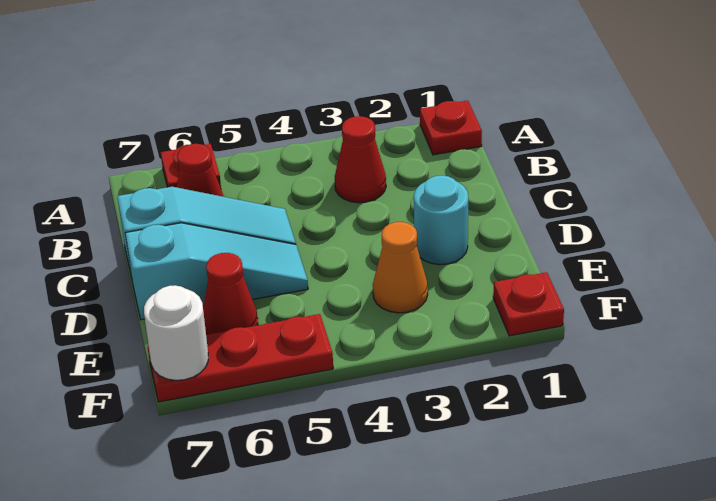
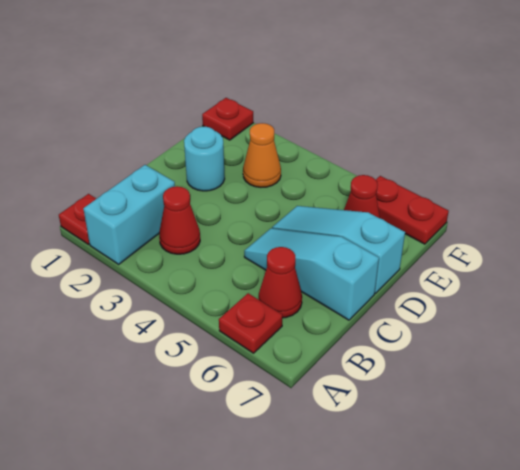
none -> cyan brick A2:B2 level 1
red plate F5:F7 level 1 -> red plate F6:F7 level 1
white round brick F7 level 2 -> none

